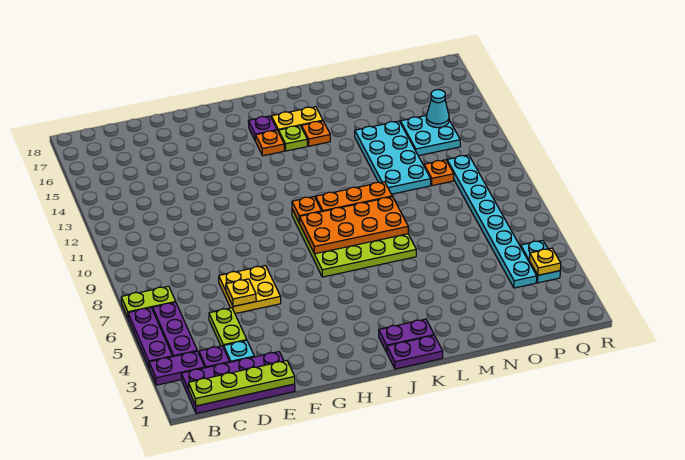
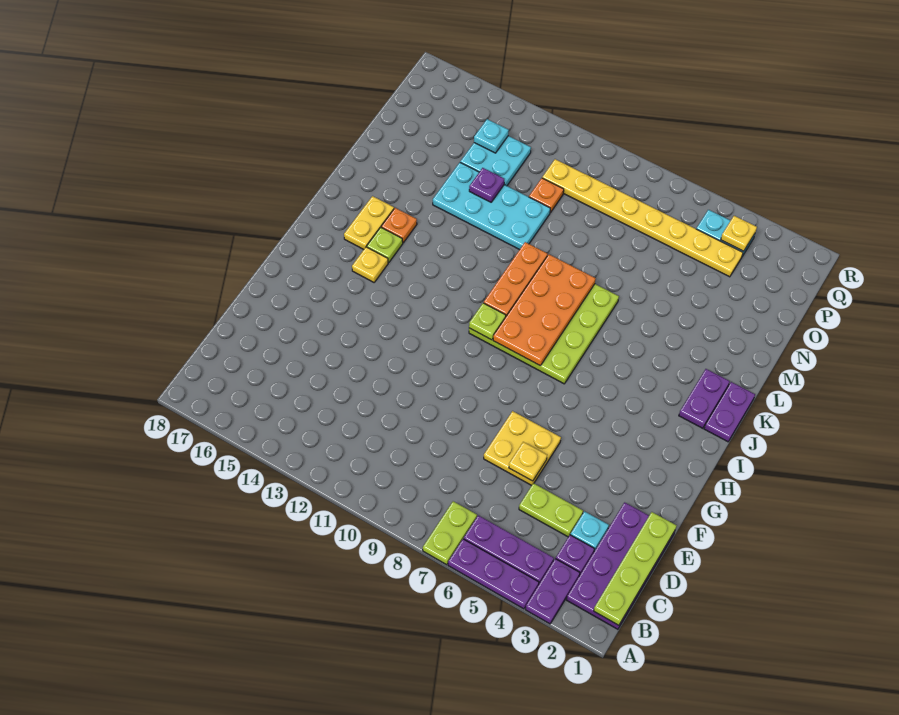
orange plate I10 level 2 -> lime plate I10 level 2
orange plate I15 level 1 -> yellow plate I15 level 1
purple plate I16 level 1 -> purple plate N13 level 2
cyan plate P4:P11 level 1 -> yellow plate P4:P11 level 1
cyan cone P14 level 2 -> cyan plate P14 level 2

